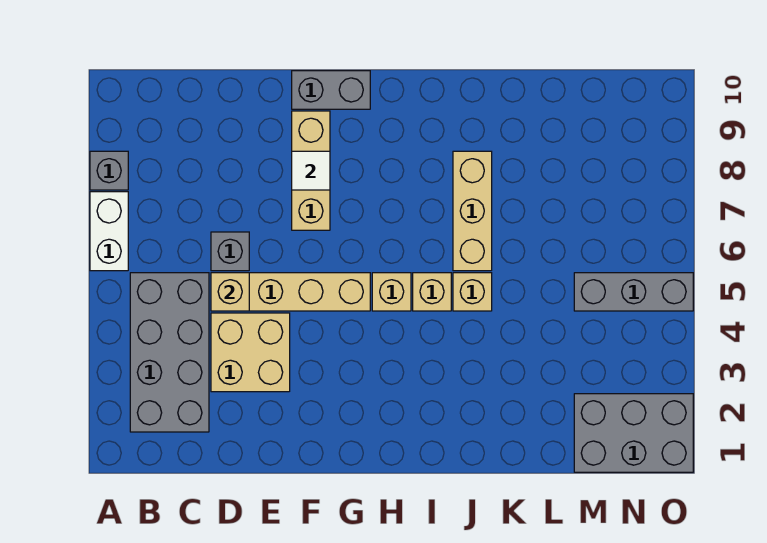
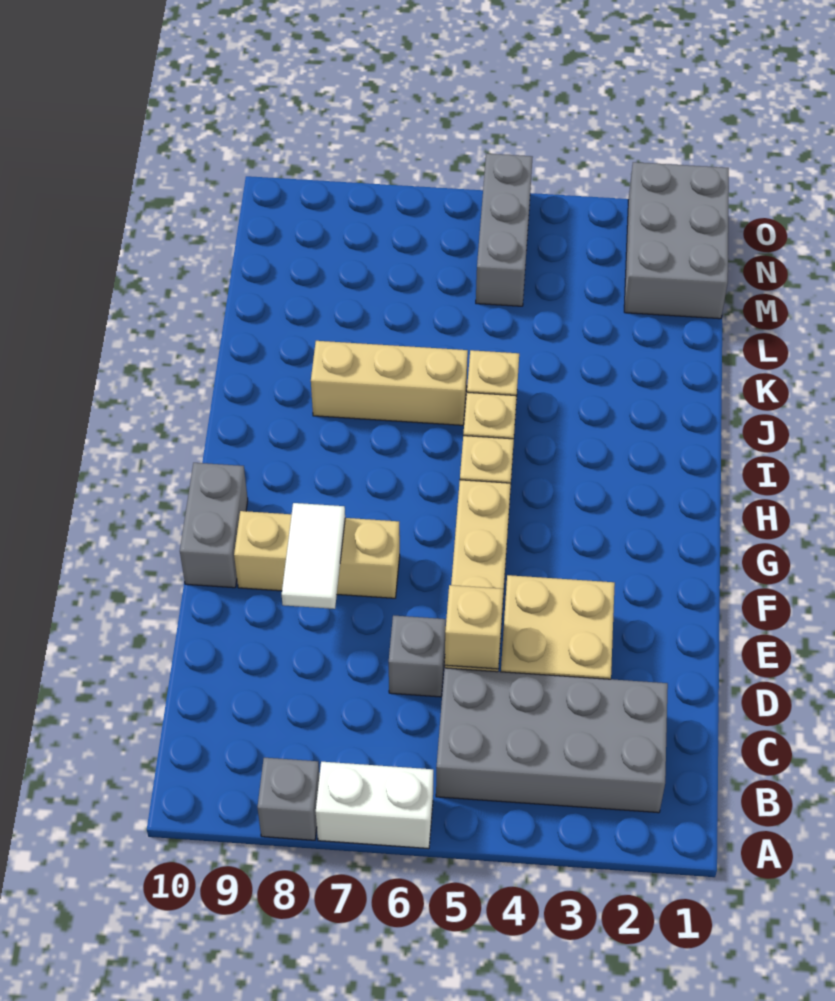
white tile F8 level 2 -> white tile E8:F8 level 2

